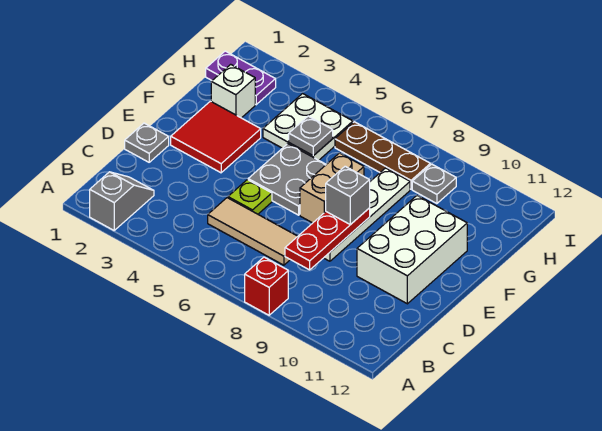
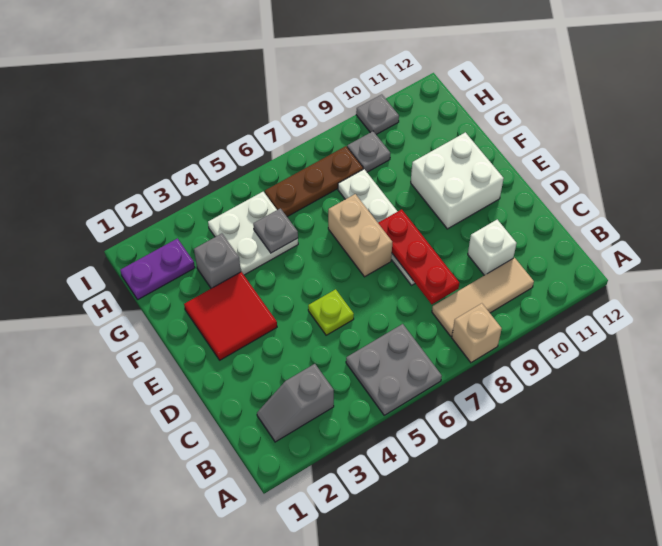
grey slope A2:B2 level 1 top A -> grey slope B2:B3 level 1 top 3
red brick A8 level 1 -> tan brick A8 level 1
tan tile C5:C7 level 1 -> tan tile B8:B10 level 1
grey plate D1 level 1 -> grey plate I10 level 1
white brick D10:F11 level 1 -> white brick E10:F11 level 1
grey plate E5:F6 level 1 -> grey plate A5:B6 level 1
grey brick E8 level 3 -> grey brick G3 level 1
white brick G2 level 1 -> white brick C10 level 1

